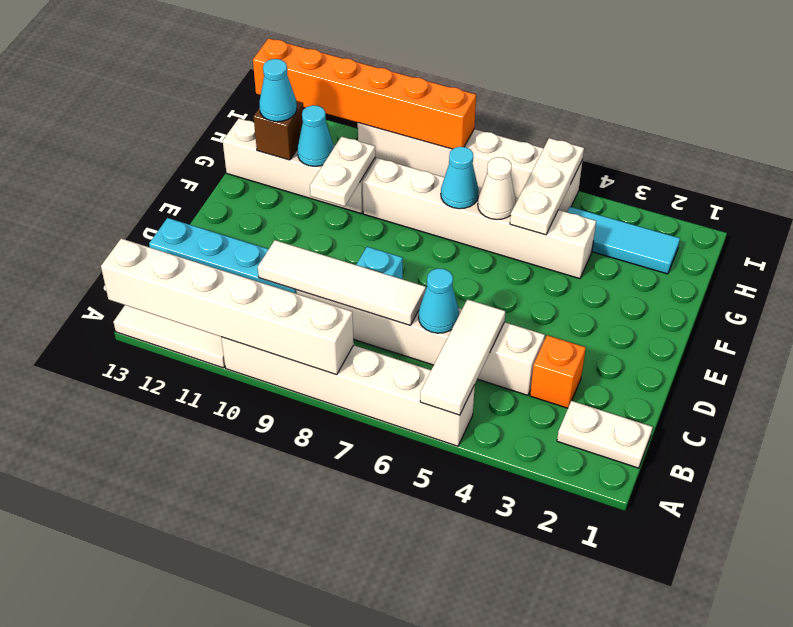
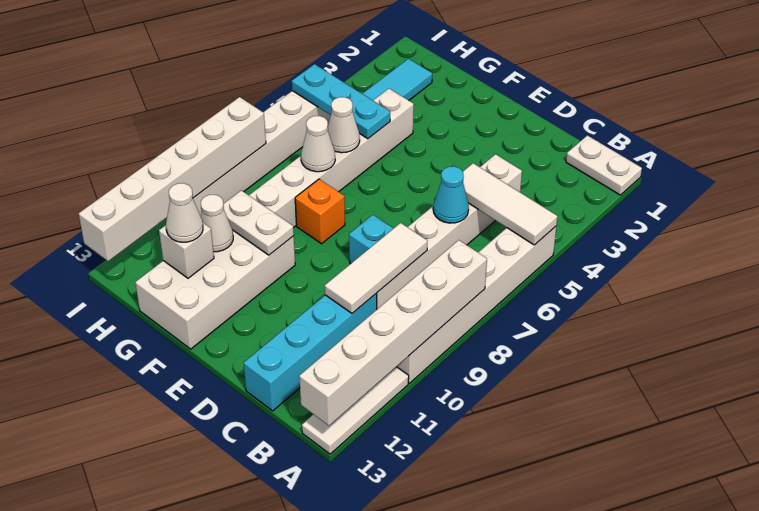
white plate B1:B2 level 1 -> white plate A1:B1 level 1
orange brick C3 level 1 -> orange brick F8 level 1
white tile C7:C10 level 2 -> white tile C8:C10 level 2
white plate G5:I5 level 2 -> cyan plate G5:I5 level 2
cyan cone G7 level 2 -> white cone G7 level 2
white brick G10:G13 level 1 -> white brick F10:G13 level 1
cyan cone G11 level 2 -> white cone G11 level 2
brown brick G12 level 2 -> white brick G12 level 2
cyan cone G12 level 3 -> white cone G12 level 3
orange brick I8:I13 level 2 -> white brick I8:I13 level 2

